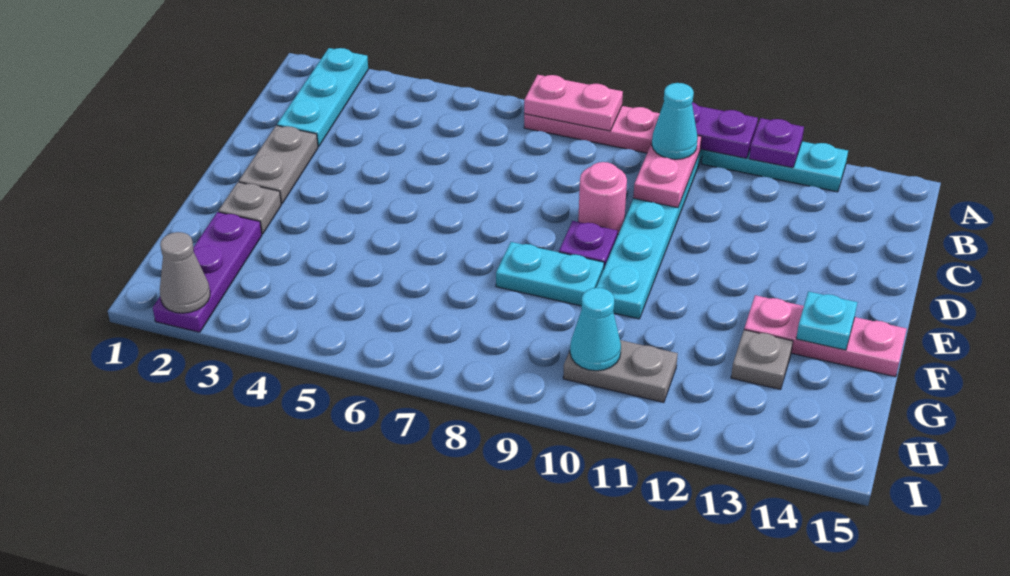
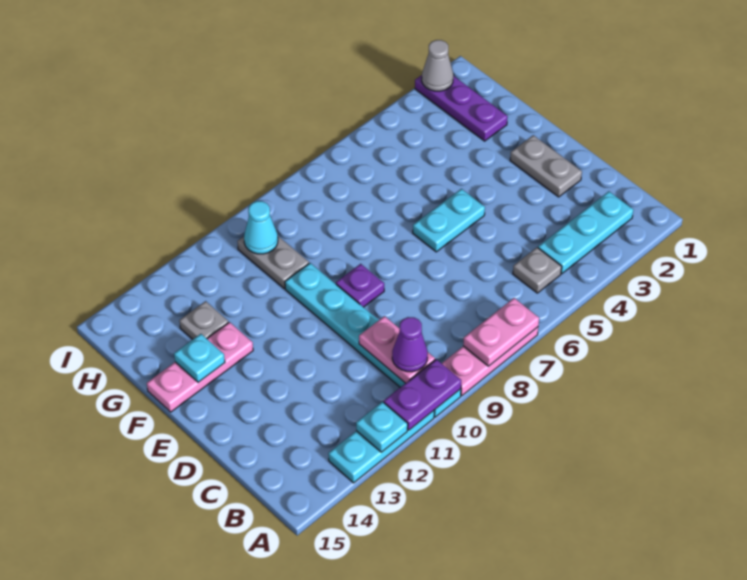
cyan plate A2:C2 level 1 -> cyan plate B2:B4 level 1
purple plate A12 level 2 -> cyan plate A12 level 2
cyan cone B10 level 3 -> purple cone B10 level 3
pink round brick D9 level 1 -> none
grey plate F2 level 1 -> grey plate B5 level 1
cyan plate F8:F9 level 1 -> cyan plate E5:E6 level 1
grey plate H10:H11 level 1 -> grey plate G10:H10 level 1

